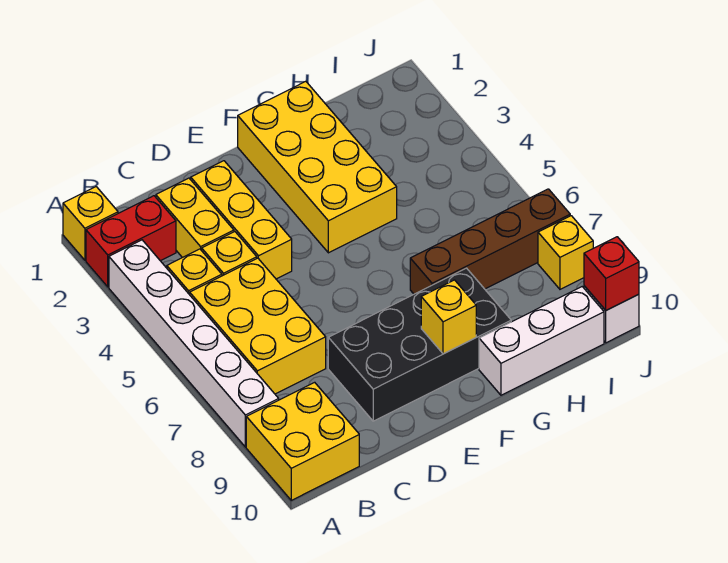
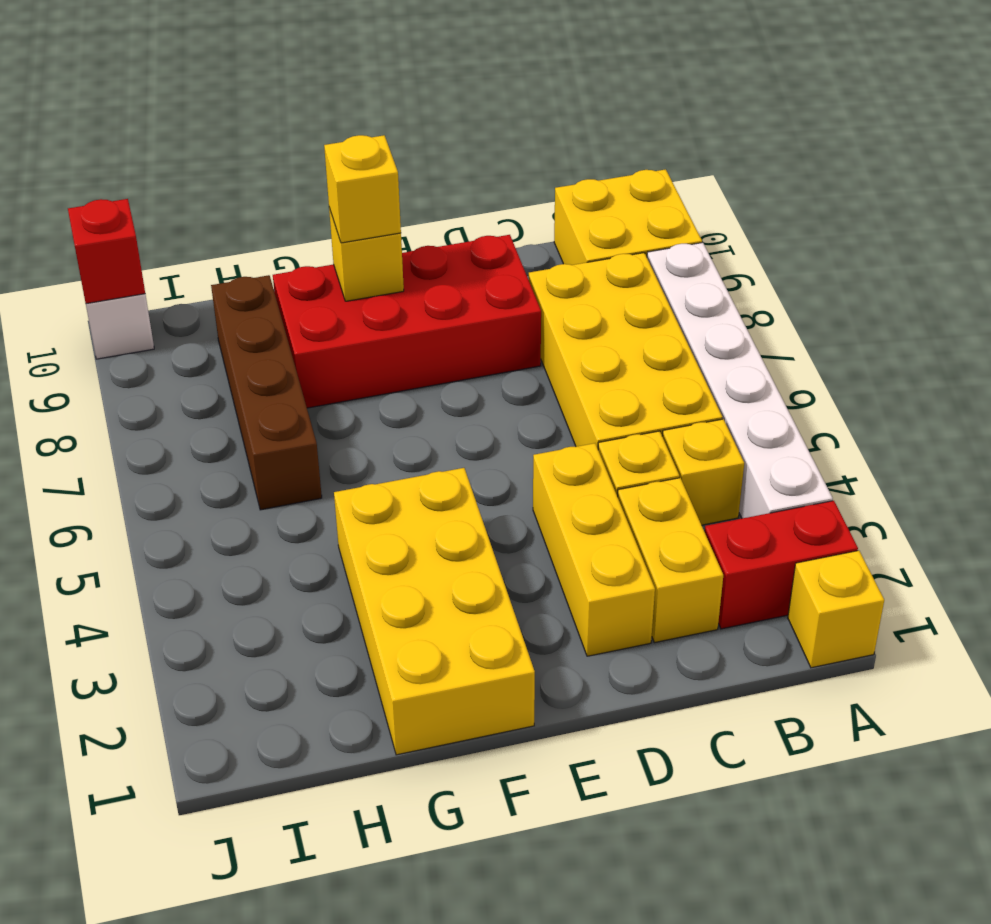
yellow brick B5:C7 level 1 -> yellow brick B5:C8 level 1
black brick D8:G9 level 1 -> red brick D8:G9 level 1
brown brick G7:J7 level 1 -> brown brick H6:H9 level 1
white brick G10:I10 level 1 -> none
yellow brick J8 level 1 -> yellow brick F9 level 3

